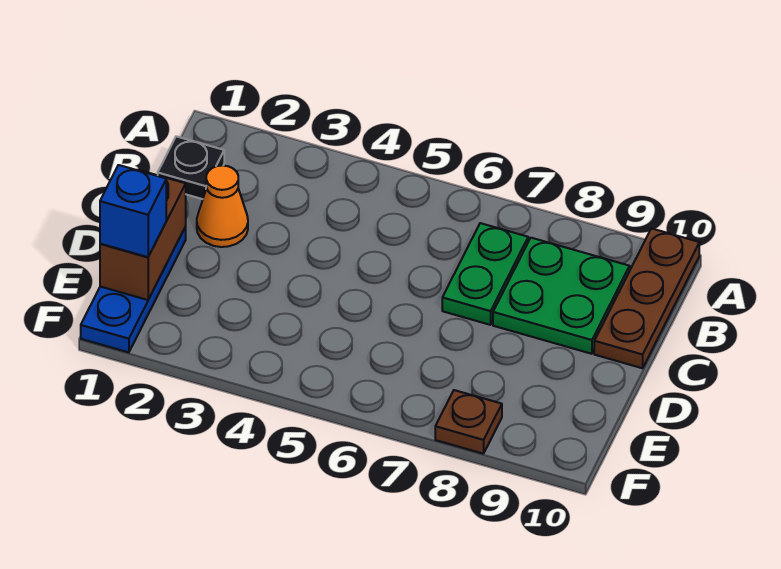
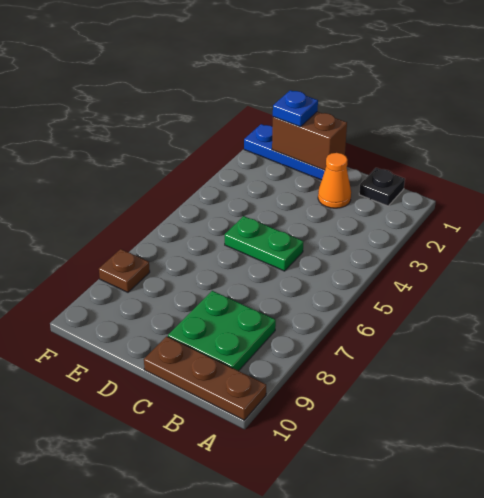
green plate B7:C7 level 1 -> green plate C5:D5 level 1
blue brick E1 level 3 -> blue plate E1 level 3

